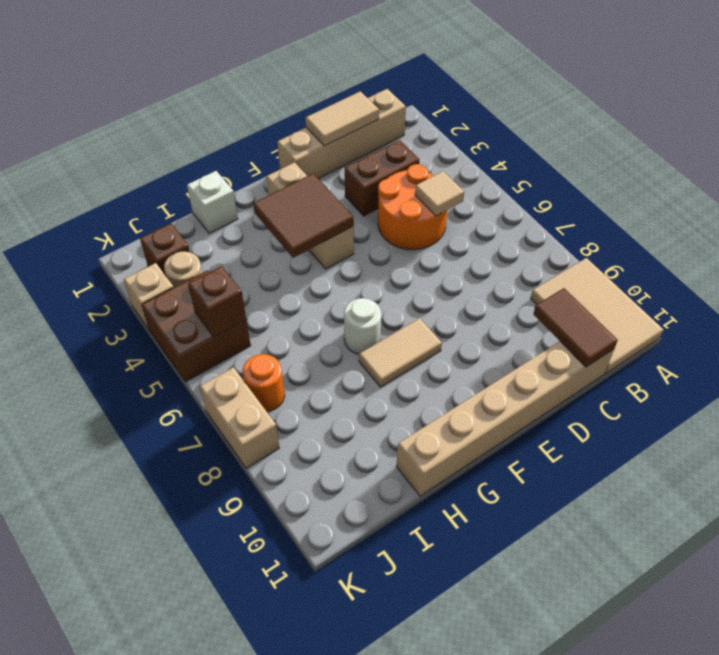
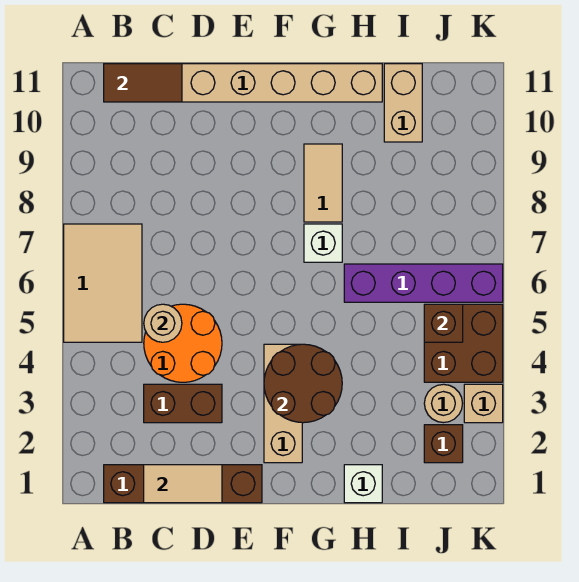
tan tile A9:B11 level 1 -> tan tile A5:B7 level 1
tan brick B1:E1 level 1 -> brown brick B1:E1 level 1
tan tile C5 level 2 -> tan round brick C5 level 2
brown tile C10:C11 level 2 -> brown tile B11:C11 level 2
brown tile F3:G4 level 2 -> brown round brick F3:G4 level 2
tan tile F8:G8 level 1 -> tan tile G8:G9 level 1
white round brick G7 level 1 -> white brick G7 level 1
none -> purple brick H6:K6 level 1
orange round brick J7 level 1 -> none
tan brick K7:K8 level 1 -> tan brick I10:I11 level 1

